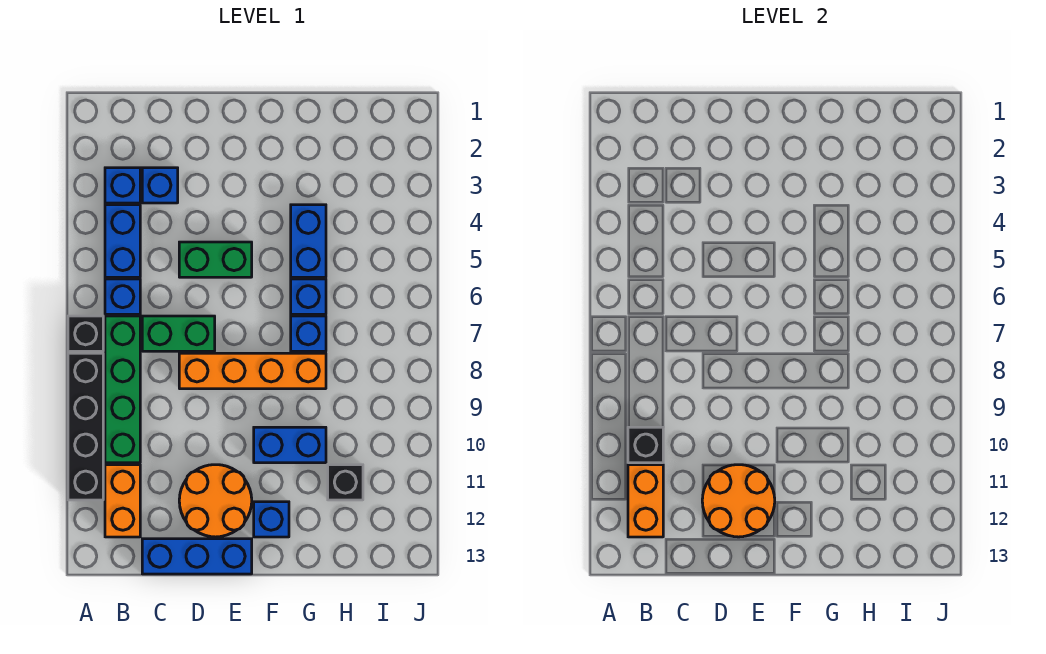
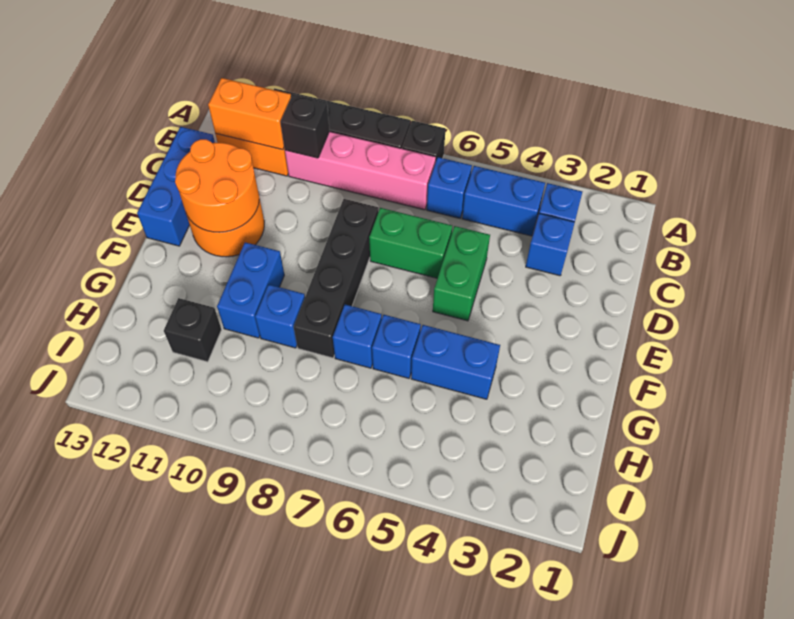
green brick B7:B10 level 1 -> pink brick B7:B10 level 1
green brick C7:D7 level 1 -> green brick D6:D7 level 1
orange brick D8:G8 level 1 -> black brick D8:G8 level 1
blue brick F12 level 1 -> blue brick G9 level 1

